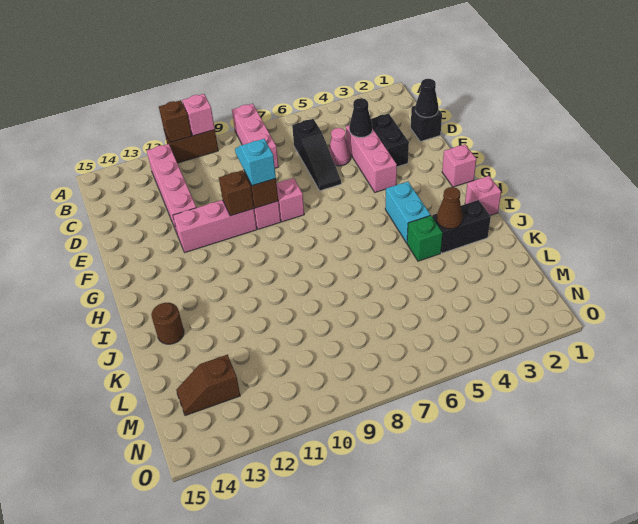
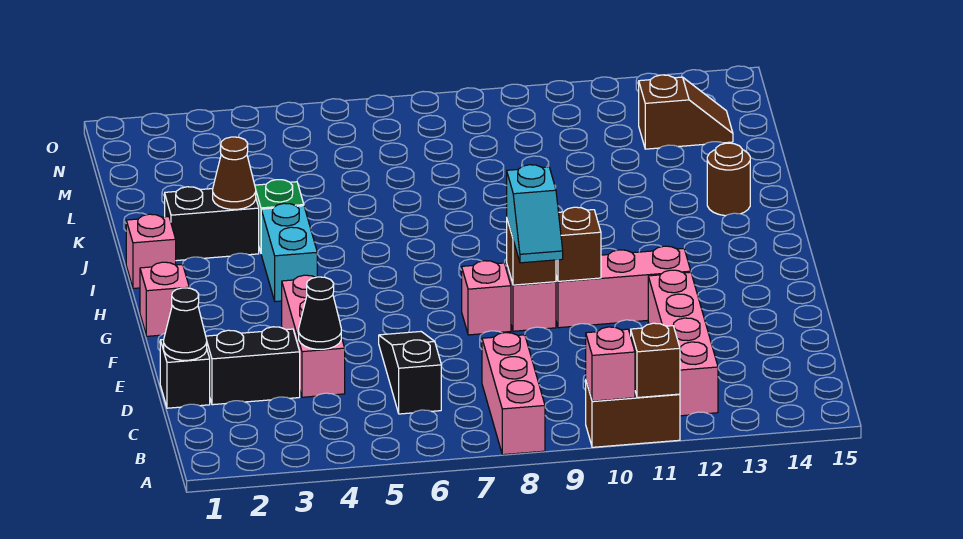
black brick D3:E3 level 1 -> black brick D2:D3 level 1
pink cone D5 level 1 -> none

